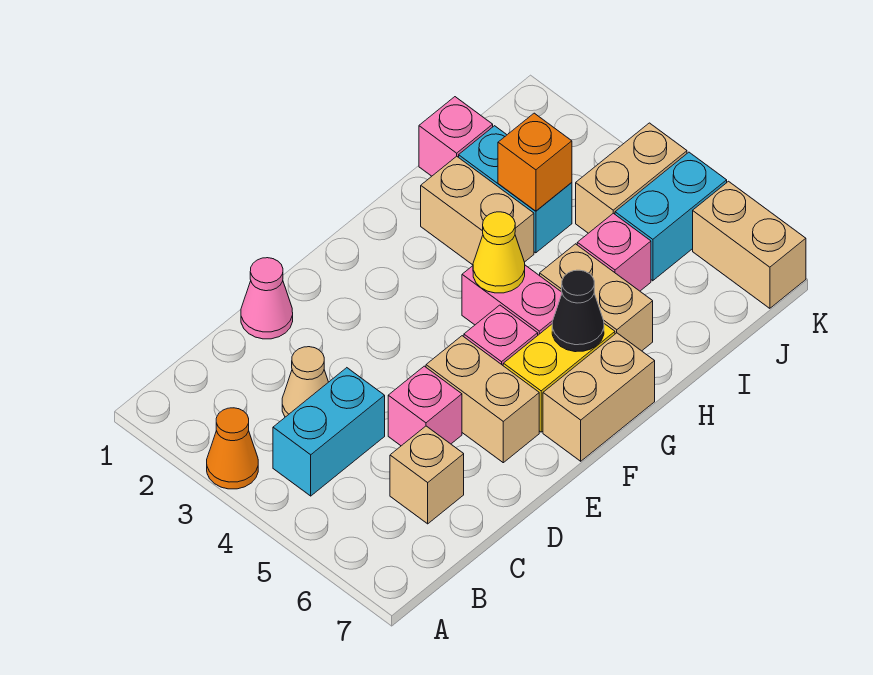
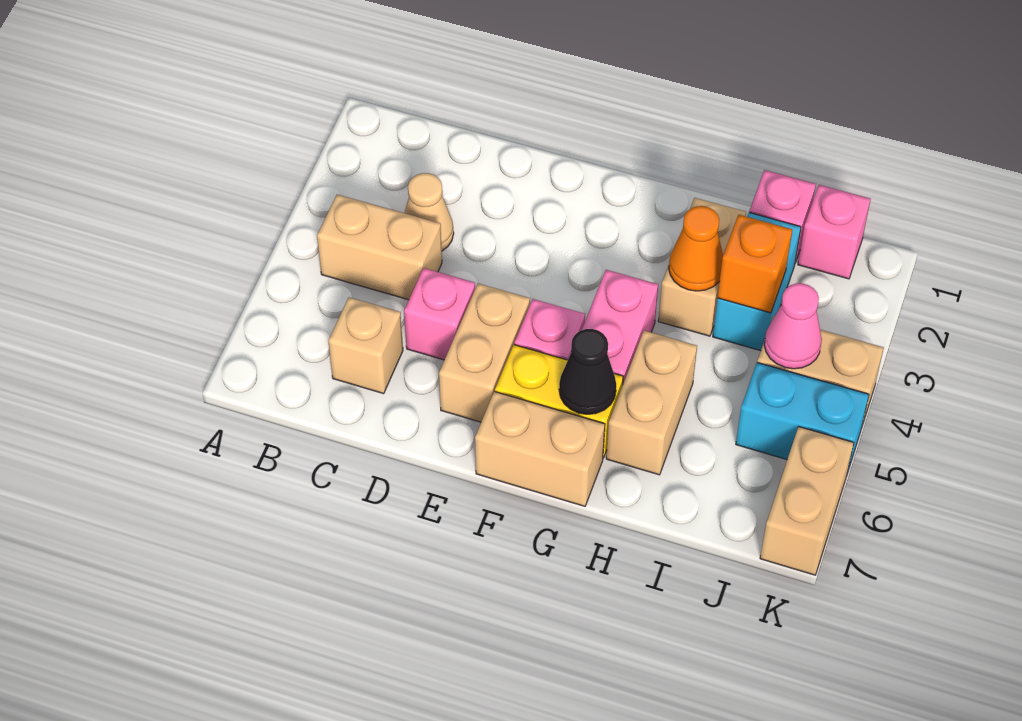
orange cone A3 level 1 -> orange cone H3 level 2
cyan brick B4:C4 level 1 -> tan brick B4:C4 level 1
pink cone D1 level 1 -> pink cone J4 level 2
yellow cone G4 level 2 -> none
pink brick I5 level 1 -> pink brick J1 level 1

